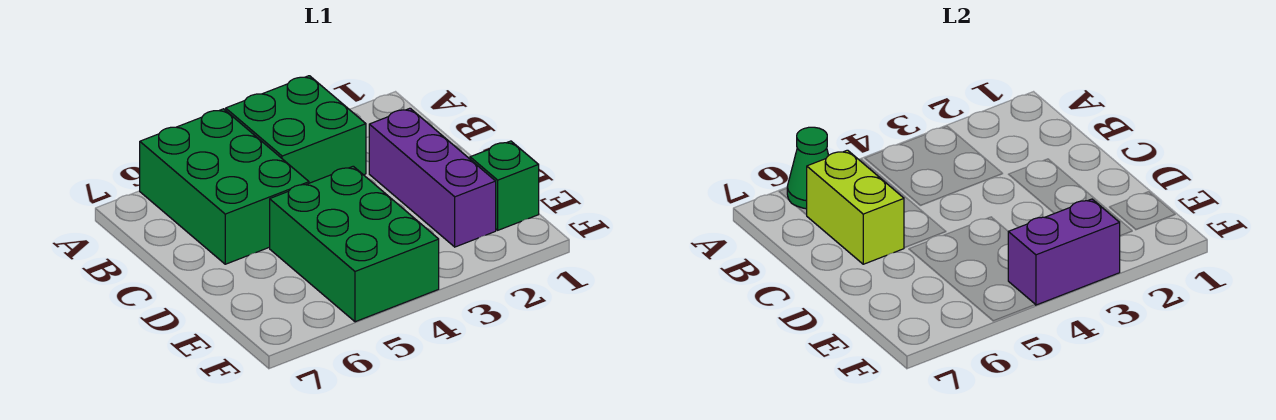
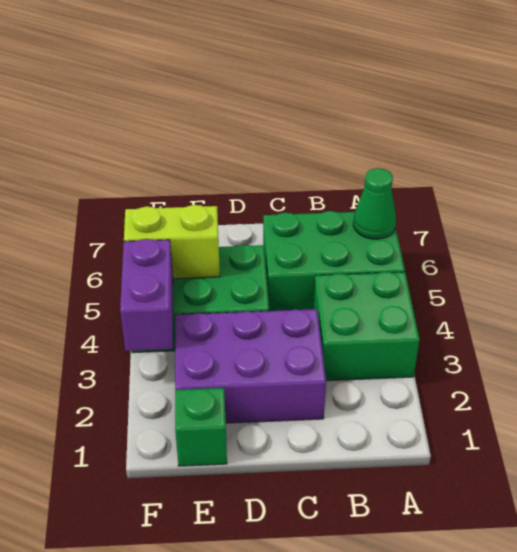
lime brick B6:C6 level 2 -> lime brick E5:F5 level 2
purple brick C2:E2 level 1 -> purple brick C2:E3 level 1

